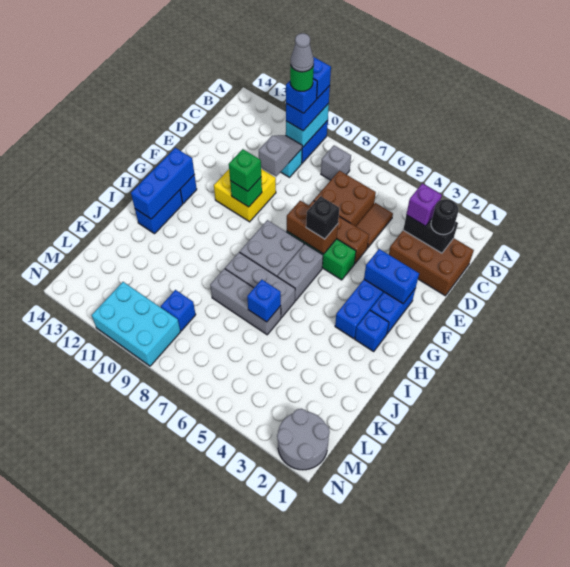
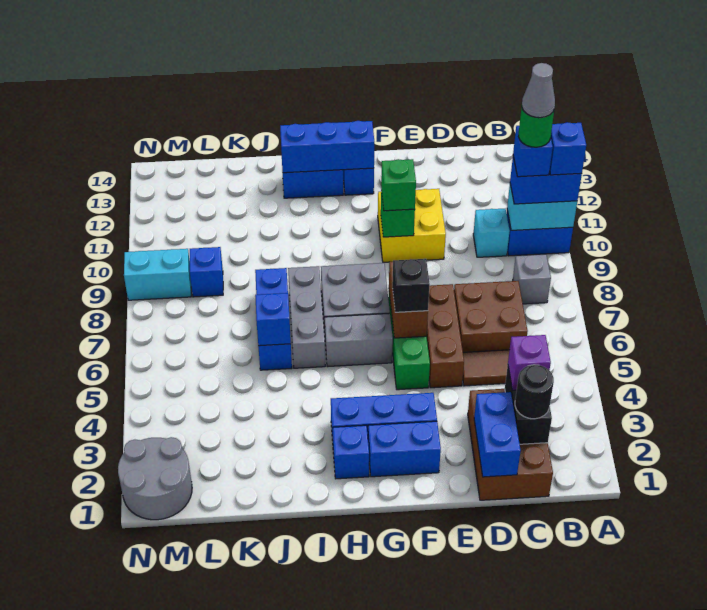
grey slope C10:D10 level 2 top D -> none
blue brick F2:F3 level 2 -> blue brick D1:D2 level 2
grey brick J6:J8 level 1 -> blue brick J6:J8 level 1
cyan brick M9:N11 level 1 -> cyan brick M9:N9 level 1

